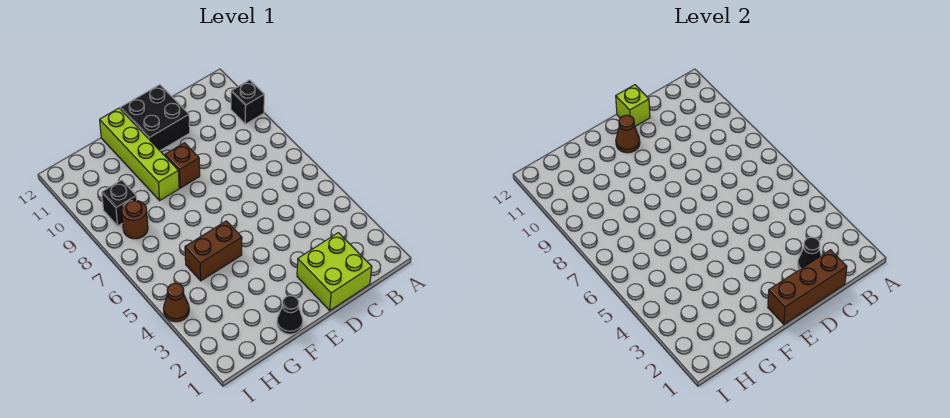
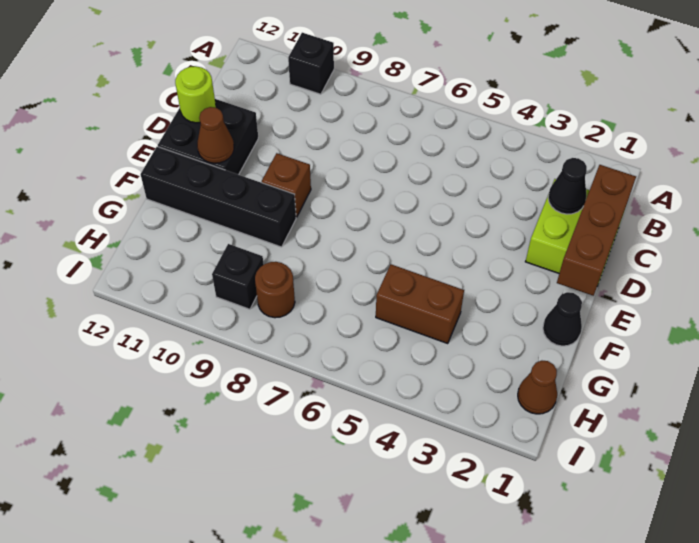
lime brick D12 level 2 -> lime round brick D12 level 2
brown brick F5:G5 level 1 -> brown brick G4:G5 level 1
lime brick F9:F12 level 1 -> black brick F9:F12 level 1
brown cone I4 level 1 -> brown cone H1 level 1

